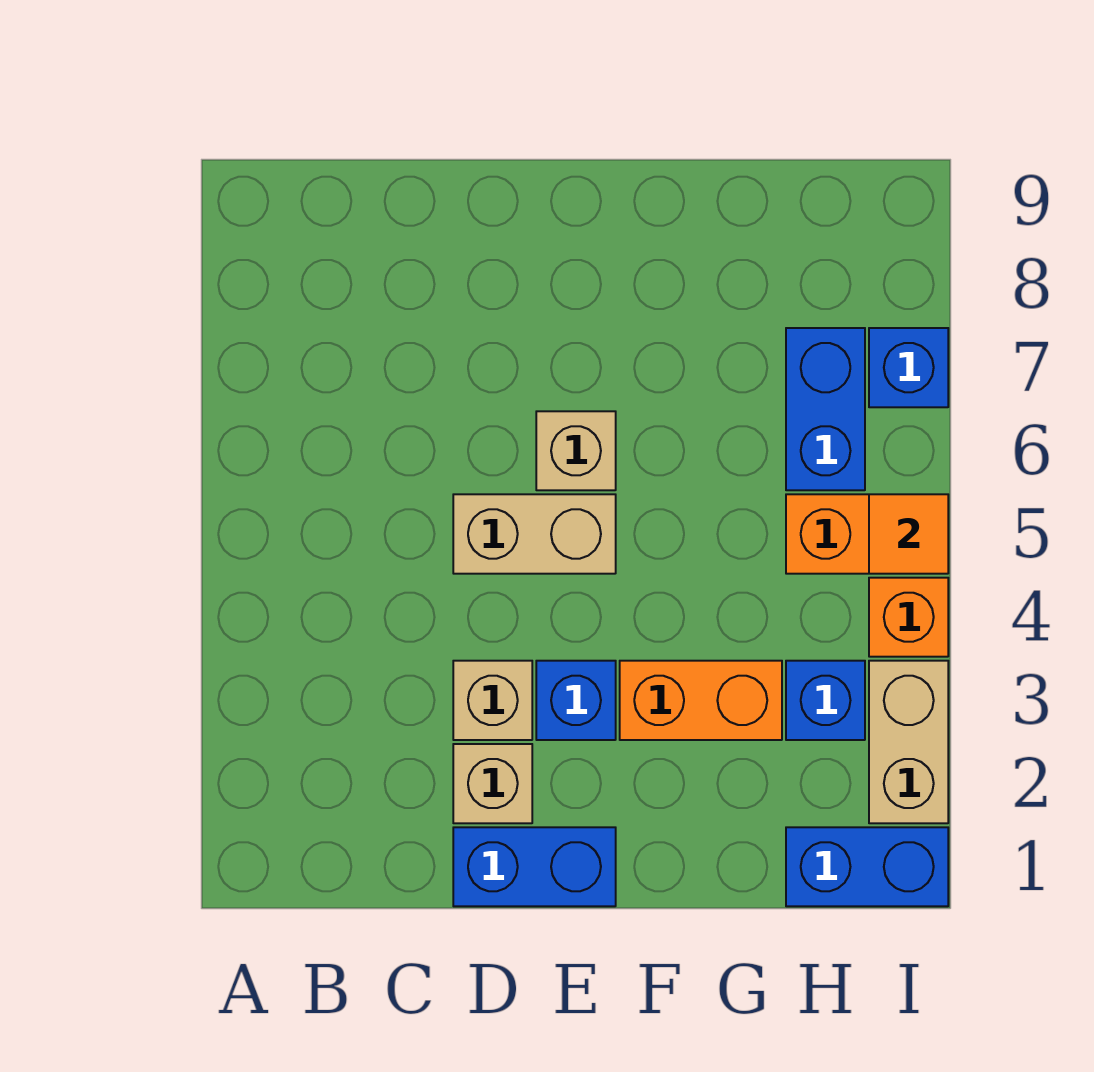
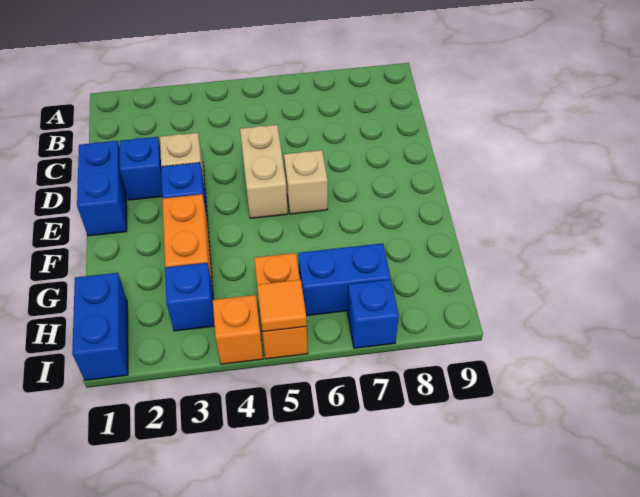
tan brick D2 level 1 -> blue brick D2 level 1
tan brick I2:I3 level 1 -> none

